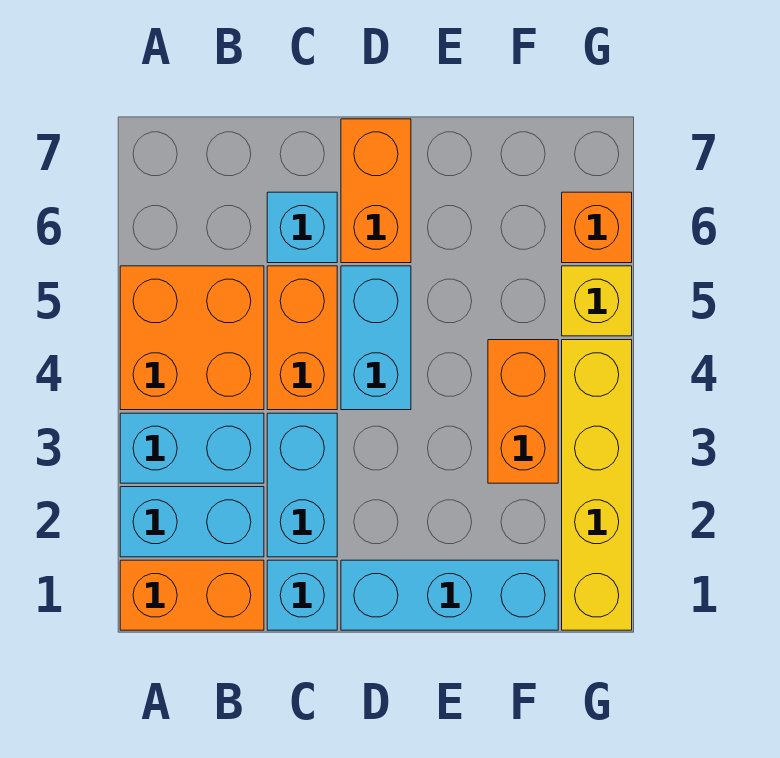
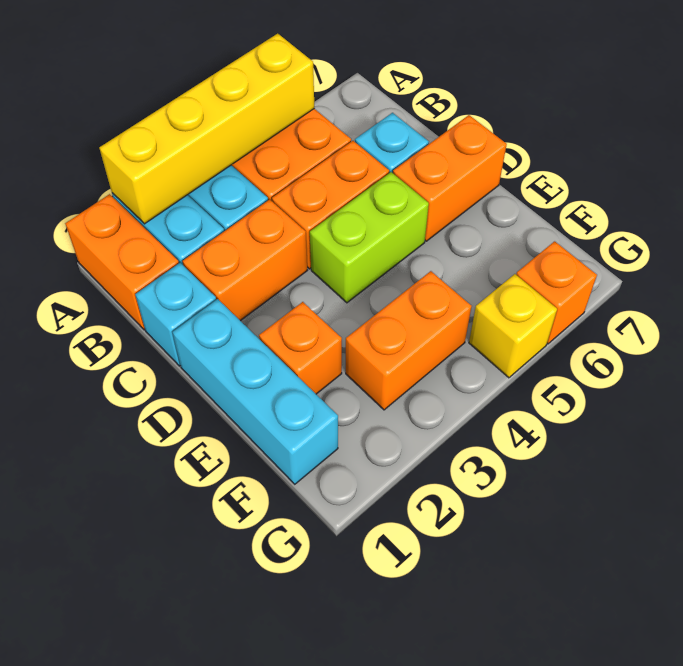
cyan brick C2:C3 level 1 -> orange brick C2:C3 level 1
cyan brick D4:D5 level 1 -> lime brick D4:D5 level 1
none -> orange brick E2 level 1
yellow brick G1:G4 level 1 -> yellow brick A2:A5 level 2

